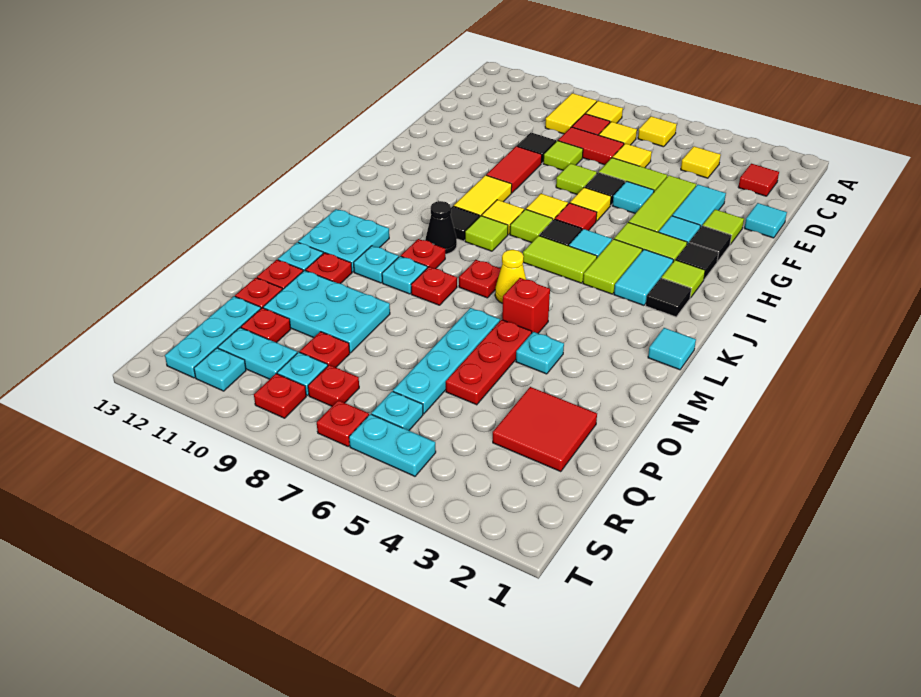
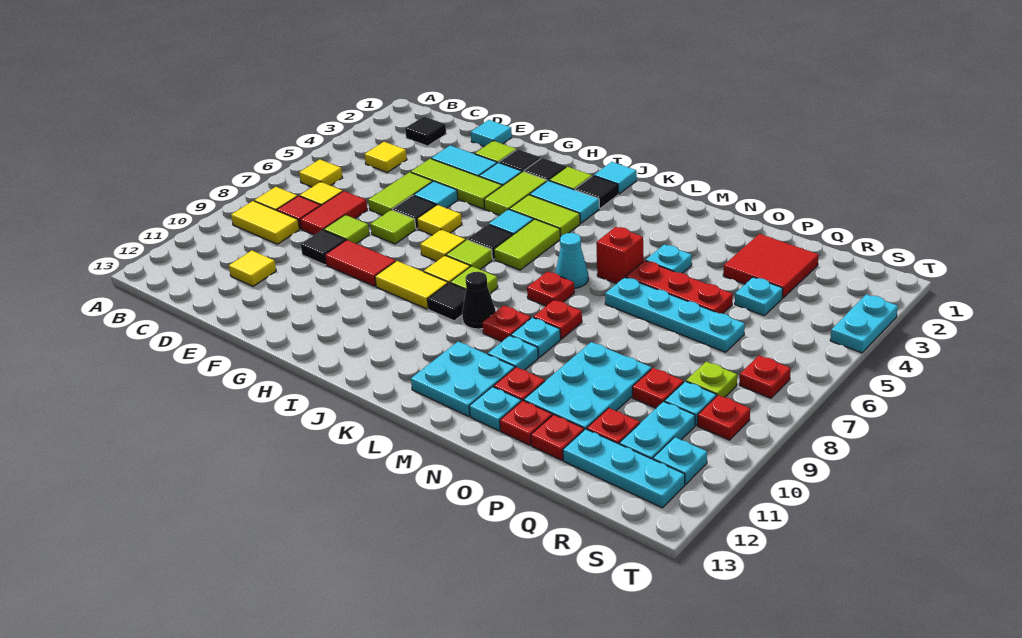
red tile C2 level 1 -> black tile C2 level 1
yellow tile D6 level 1 -> yellow tile D11 level 1
red tile H6 level 1 -> none
cyan tile L1 level 1 -> cyan tile J1 level 1
yellow cone L6 level 1 -> cyan cone L6 level 1
cyan plate R6 level 1 -> cyan plate Q4 level 1
red plate R8 level 1 -> lime plate R8 level 1
cyan plate S5:S6 level 1 -> cyan plate T3:T4 level 1

